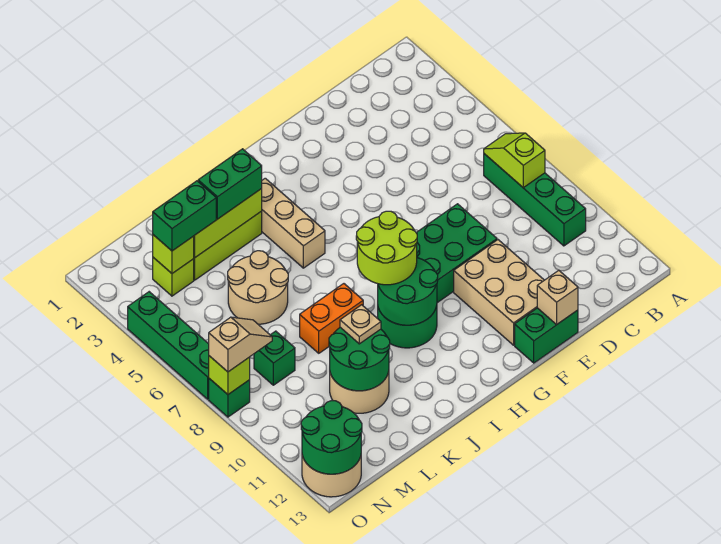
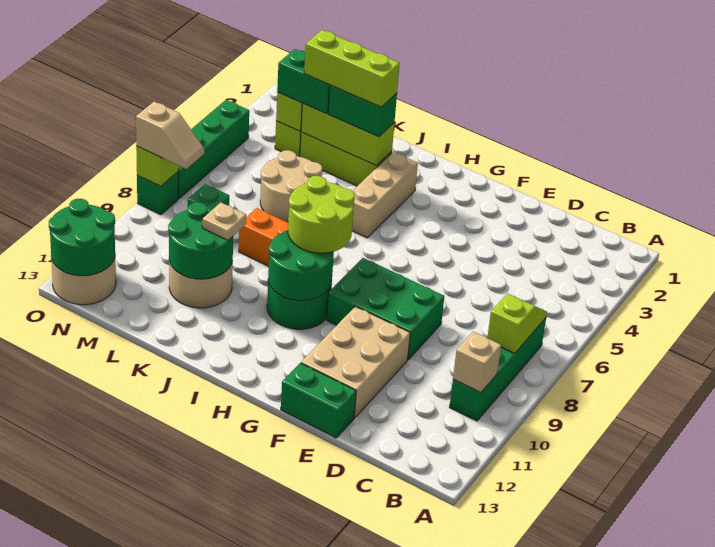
tan brick E13 level 2 -> tan brick B10 level 2
none -> lime brick J3:L3 level 4

